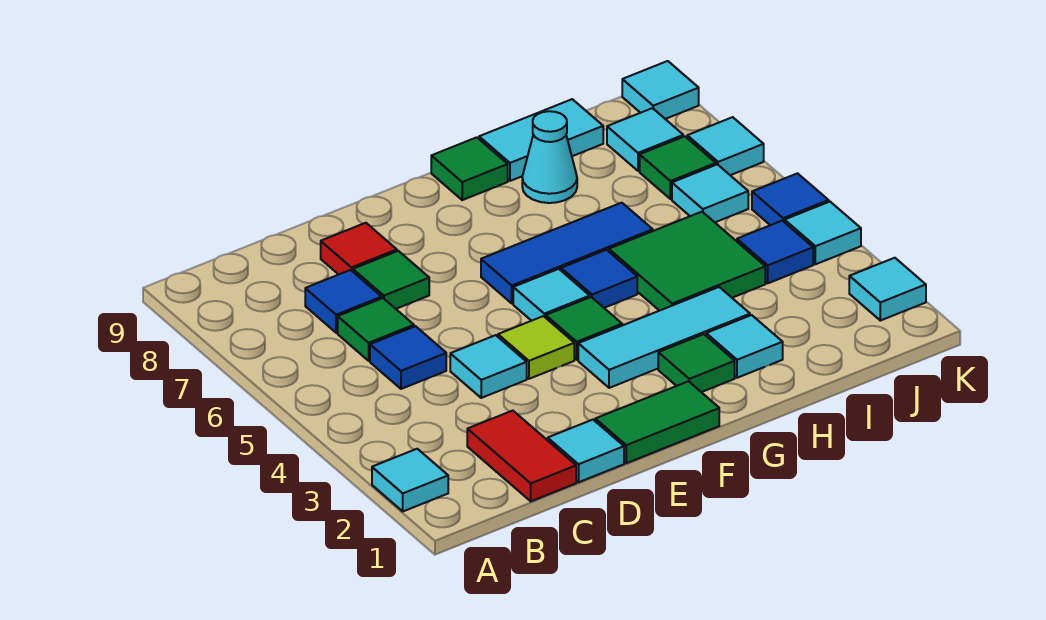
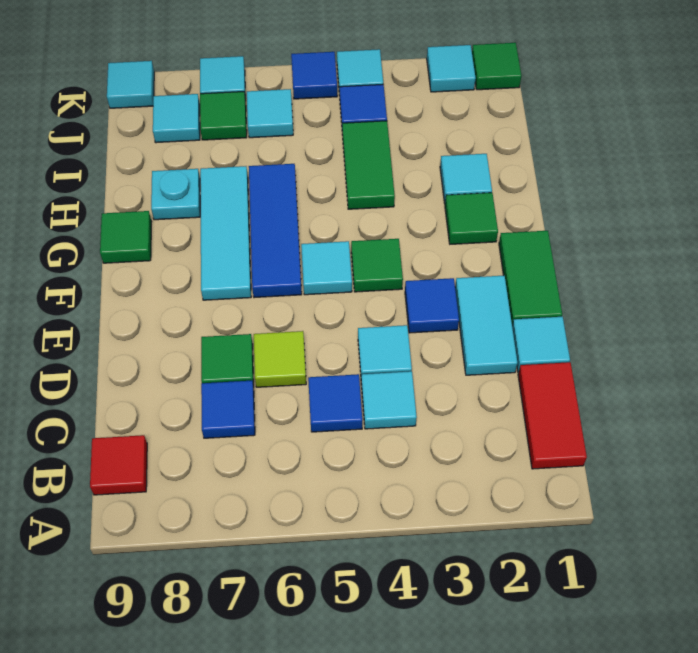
cyan tile A2 level 1 -> cyan tile C4 level 1
red tile C1:C2 level 1 -> red tile B1:C1 level 1
green tile C6 level 1 -> green tile K1 level 1
red tile D8 level 1 -> red tile B9 level 1
lime tile E4 level 1 -> lime tile D6 level 1
cyan tile F3:H3 level 1 -> cyan tile F7:H7 level 1
blue tile G5 level 1 -> blue tile E3 level 1
green tile H4:I5 level 1 -> green tile H4:I4 level 1
cyan cone H8 level 1 -> cyan plate H8 level 1
cyan tile H9:I9 level 1 -> cyan tile D2:E2 level 1

